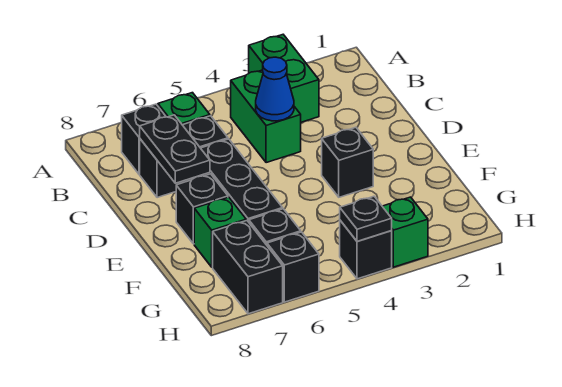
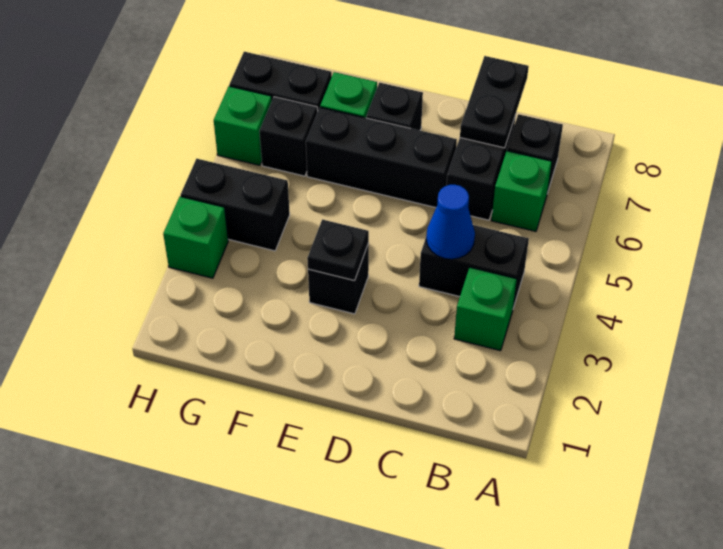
green brick A3:B3 level 1 -> green brick B3 level 1
green brick B4:C4 level 1 -> black brick B4:C4 level 1
black plate C7:D7 level 2 -> black plate C7:C8 level 2
black brick H4 level 1 -> black brick G4:H4 level 1
black plate H4 level 2 -> black plate E3 level 2
black brick H6 level 1 -> green brick H6 level 1

